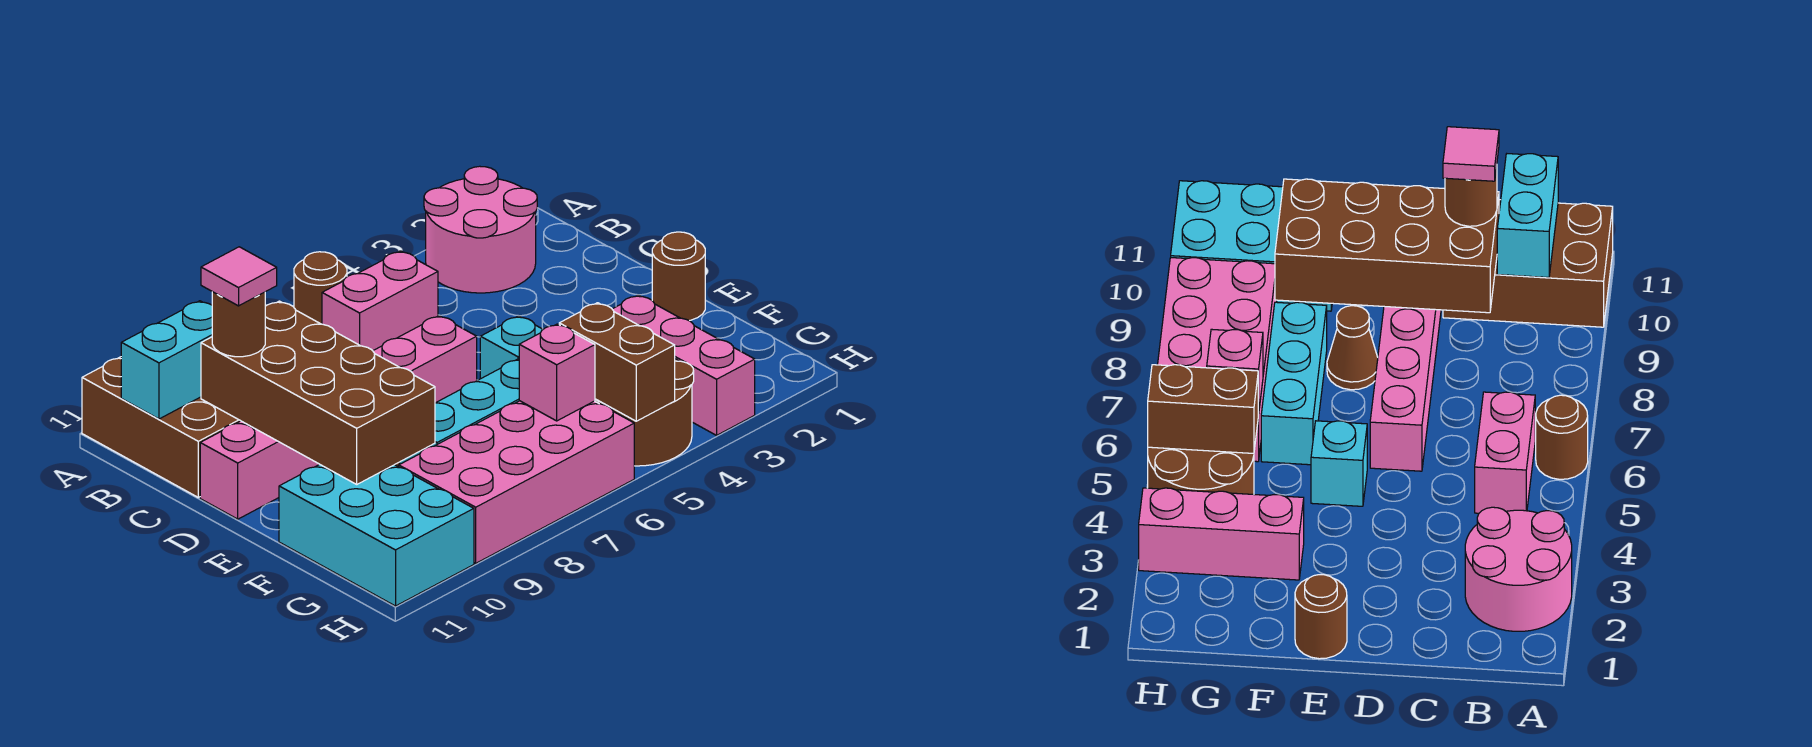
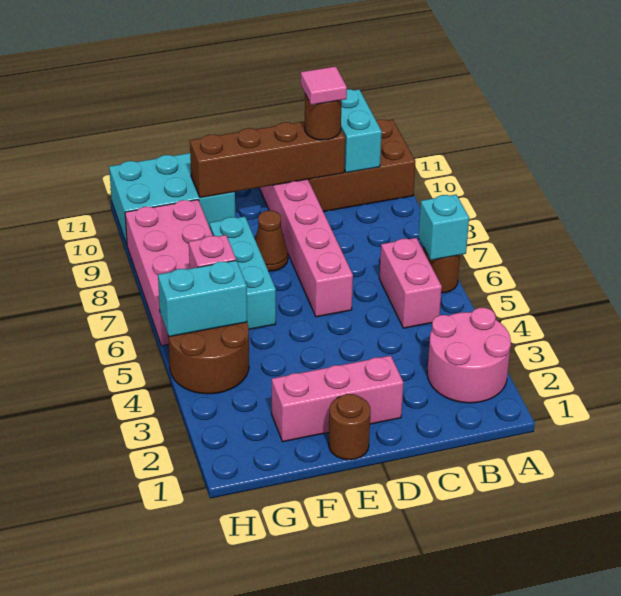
brown brick C9:F10 level 2 -> brown brick C10:F10 level 2
cyan brick E5 level 1 -> cyan brick A6 level 2
pink brick F3:H3 level 1 -> pink brick D2:F2 level 1
brown brick G5:H5 level 2 -> cyan brick G5:H5 level 2

